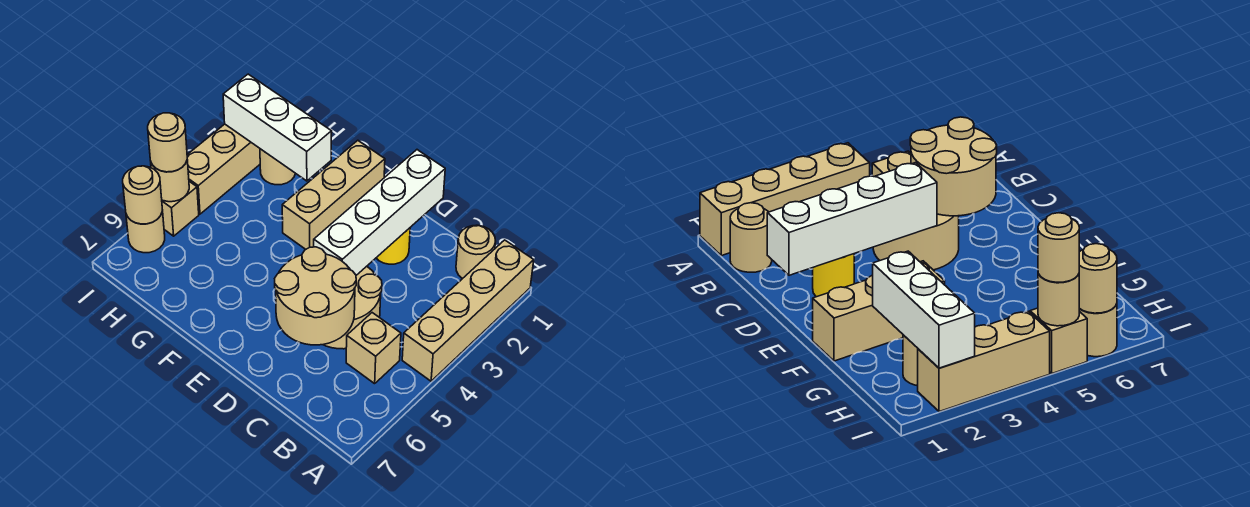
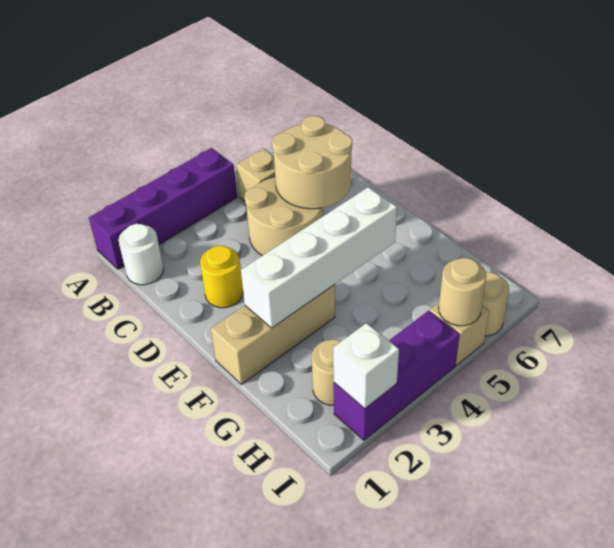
tan brick A1:A4 level 1 -> purple brick A1:A4 level 1
tan round brick B1 level 1 -> white round brick B1 level 1
white brick D1:D4 level 2 -> white brick F2:F5 level 2
white brick G2:I2 level 2 -> white brick I2 level 2
tan brick I2:I4 level 1 -> purple brick I2:I4 level 1
tan round brick I5 level 3 -> none
tan round brick I6 level 2 -> none

